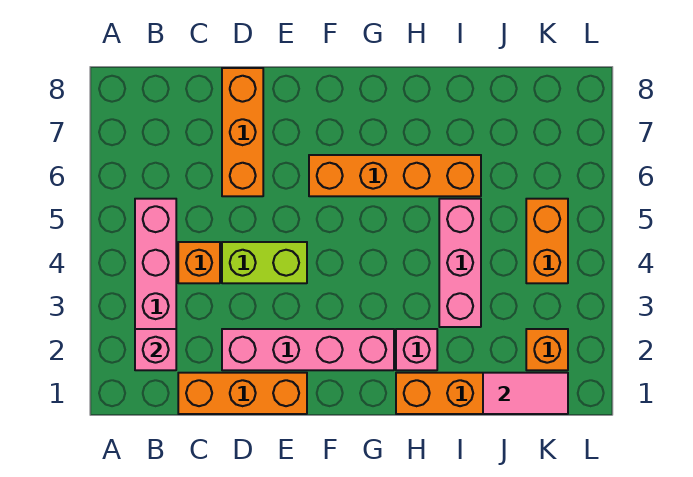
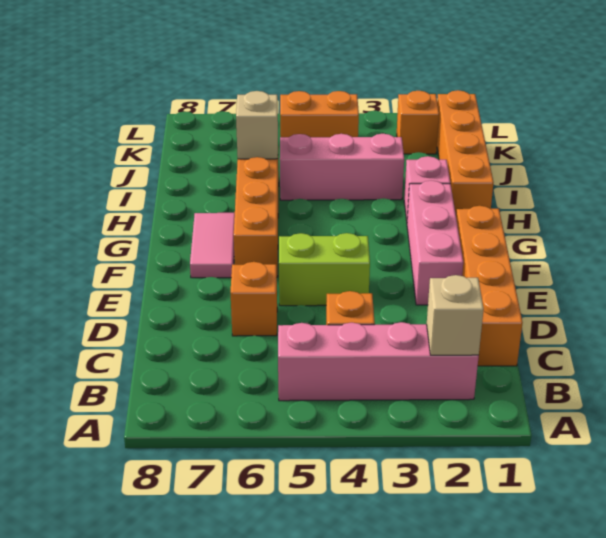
pink brick B2 level 2 -> tan brick B2 level 2
orange brick C1:E1 level 1 -> orange brick C1:F1 level 1
pink brick D2:G2 level 1 -> pink brick E2:G2 level 1
lime brick D4:E4 level 1 -> lime brick E4:E5 level 1
orange brick D6:D8 level 1 -> orange brick D6 level 1
none -> tan brick I6 level 2
pink tile J1:K1 level 2 -> pink tile F7:G7 level 1

